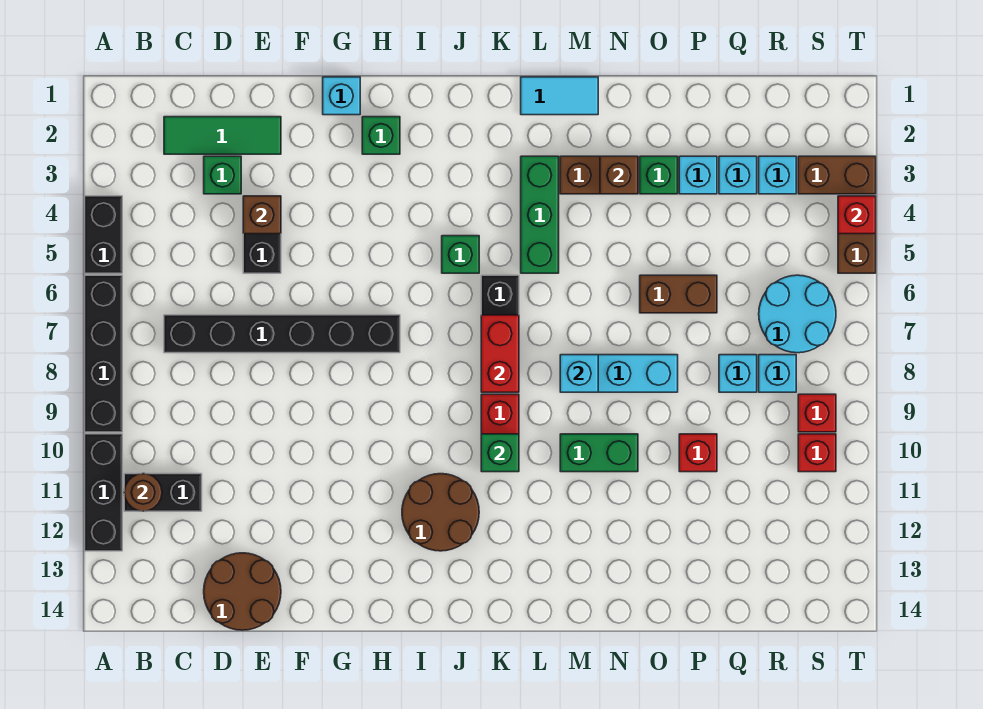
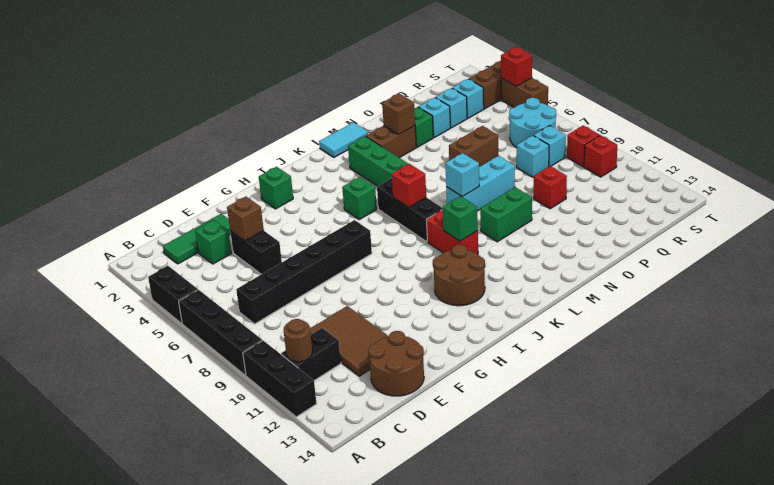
none -> brown tile D10:E12 level 1
cyan brick G1 level 1 -> none
red brick K7:K8 level 2 -> red brick K7 level 2

